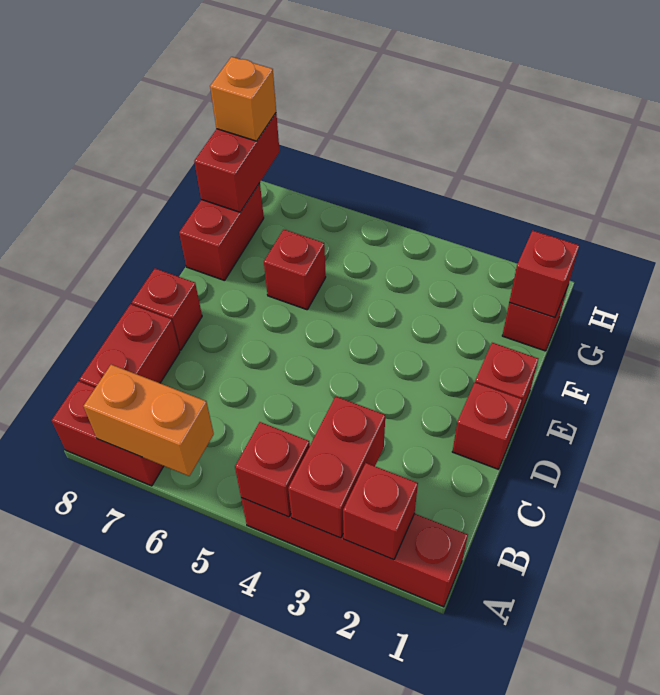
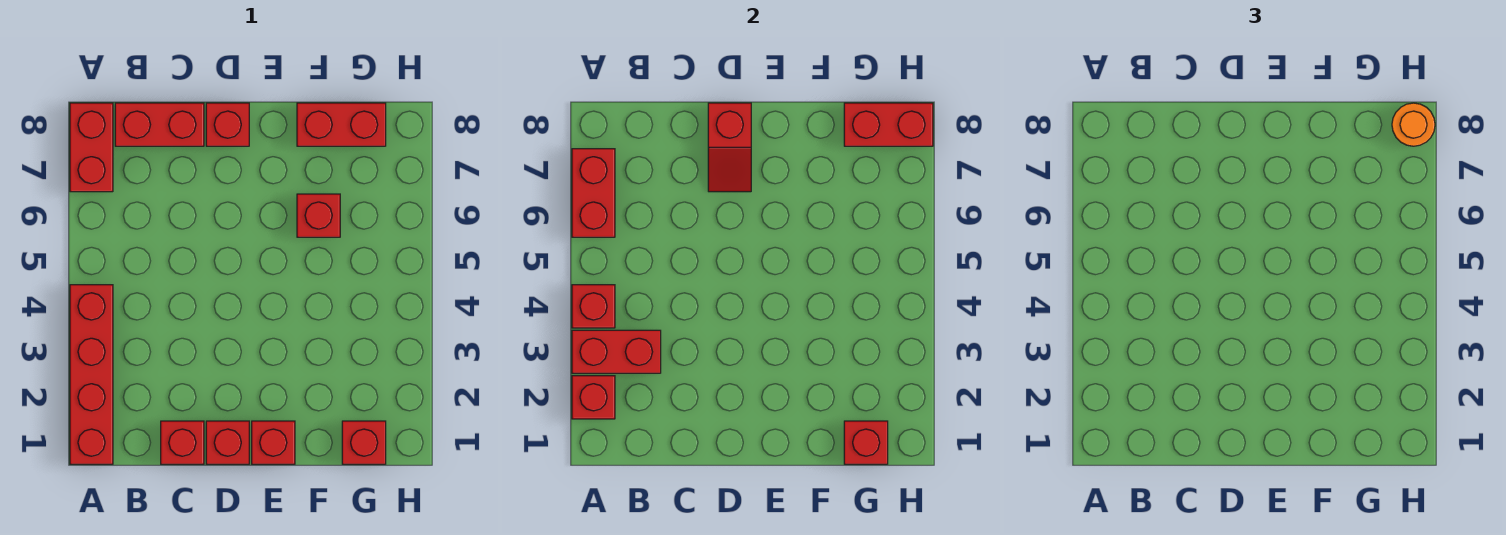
orange brick A6:A7 level 2 -> red brick A6:A7 level 2
none -> red brick C1 level 1
none -> red slope D7:D8 level 2 top 8
orange brick H8 level 3 -> orange round brick H8 level 3

